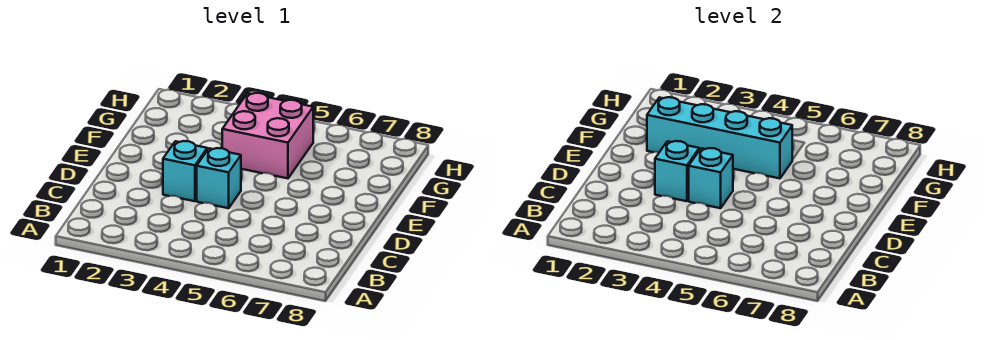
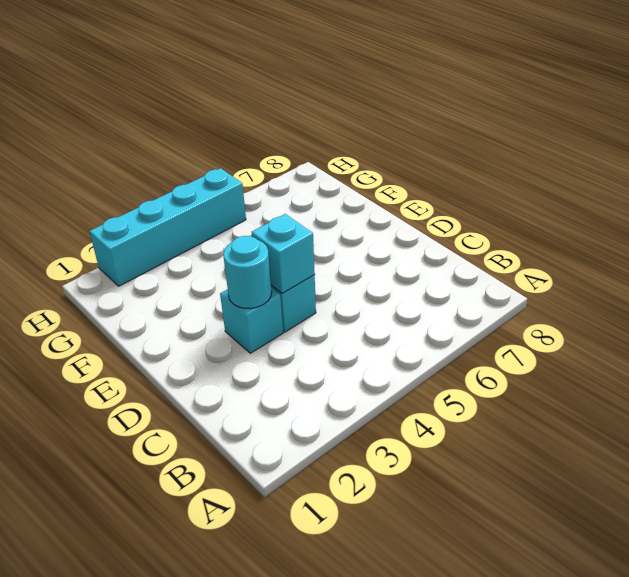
cyan brick D3 level 2 -> cyan round brick D3 level 2
cyan brick F2:F5 level 2 -> cyan brick H2:H5 level 1
pink brick F4:G5 level 1 -> none

